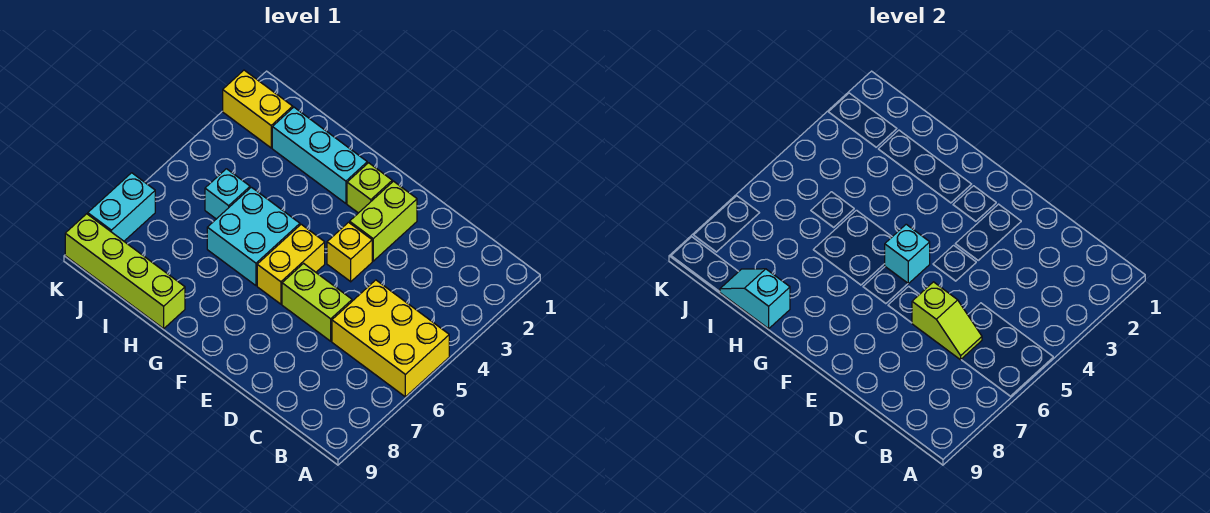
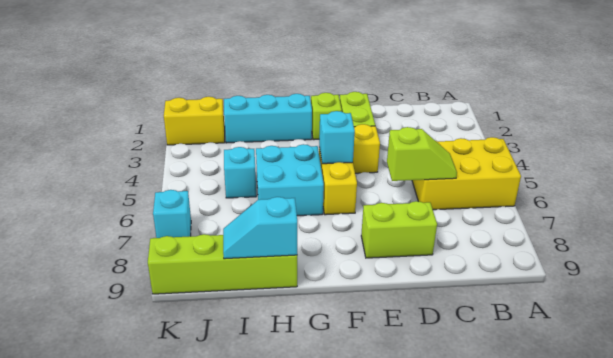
lime brick D6:E6 level 1 -> lime brick D8:E8 level 1
cyan brick K7:K8 level 1 -> cyan brick K7 level 1

